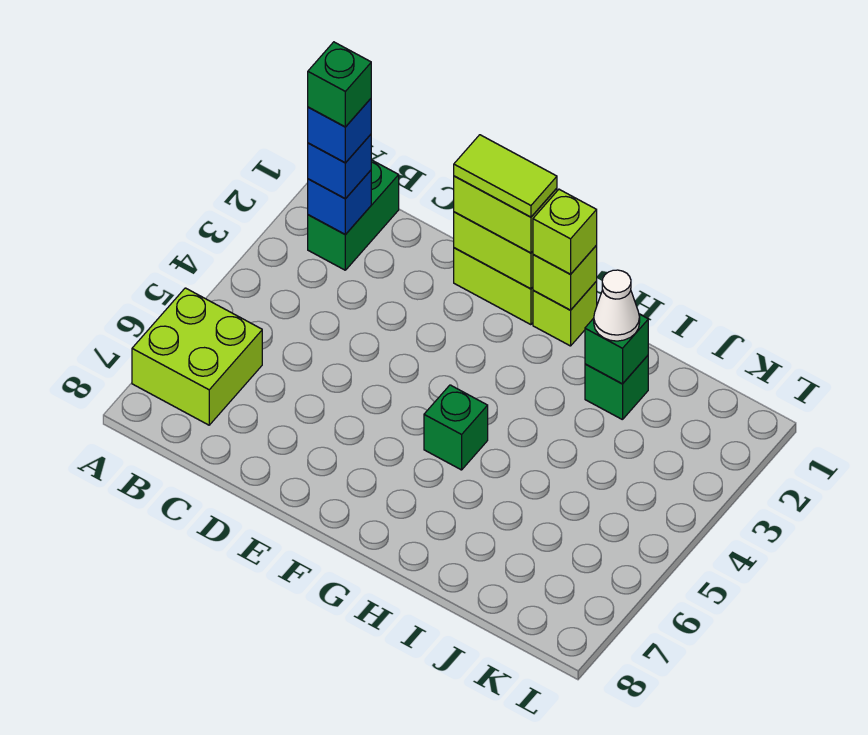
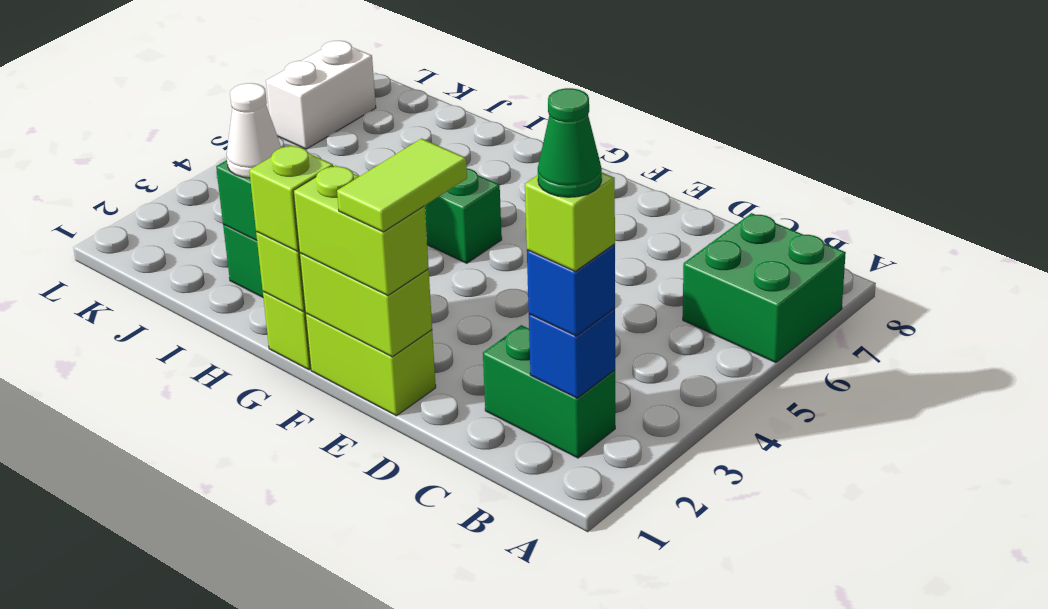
lime brick A6:B7 level 1 -> green brick A6:B7 level 1
green brick B1:B2 level 1 -> green brick B2:C2 level 1
blue brick B2 level 4 -> lime brick B2 level 4
green brick B2 level 5 -> green cone B2 level 5
lime tile E1:F1 level 4 -> lime tile E1:E2 level 4
none -> white brick L6:L7 level 1

